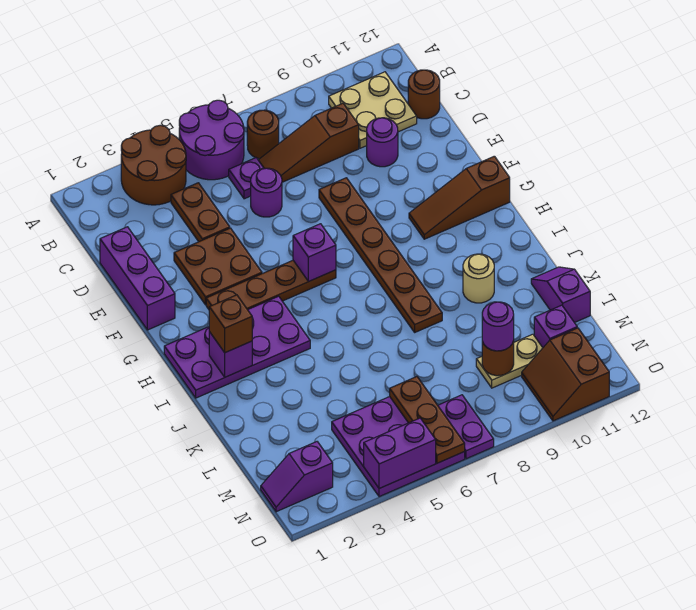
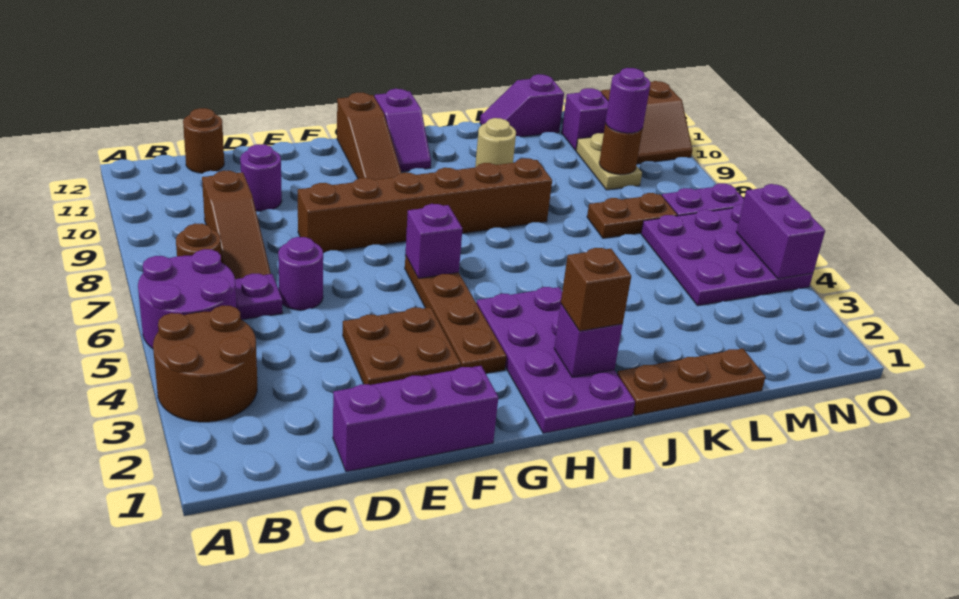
tan plate B10:C11 level 1 -> none
brown plate C4:D4 level 1 -> brown plate L7:M7 level 1
brown plate E8:J8 level 1 -> brown brick E8:J8 level 1
brown plate M6:O6 level 2 -> brown plate J1:L1 level 1
purple slope N1:N2 level 1 top 2 -> purple slope H11:H12 level 1 top 12

